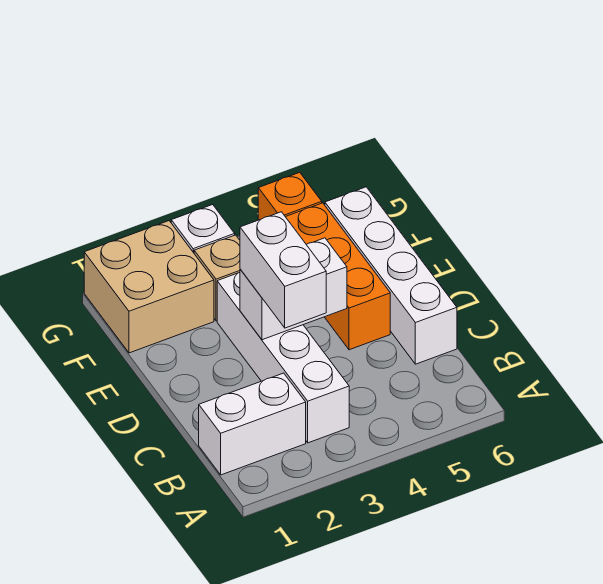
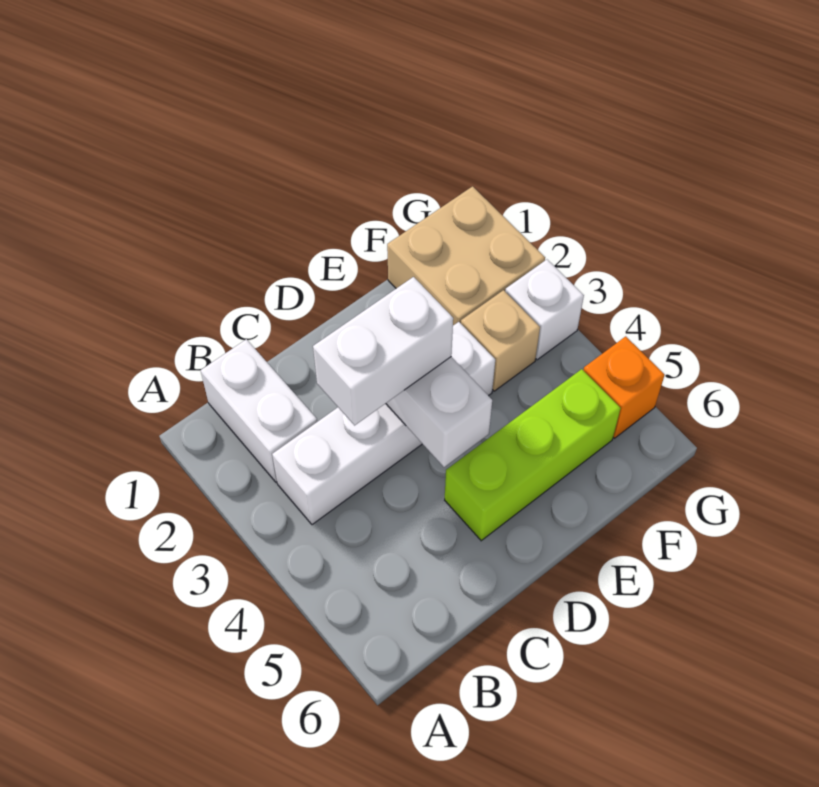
white brick C6:F6 level 1 -> none
orange brick D5:F5 level 1 -> lime brick D5:F5 level 1

